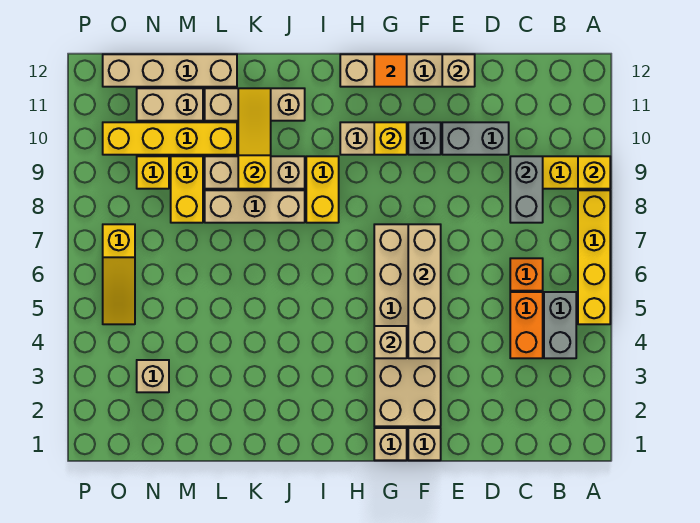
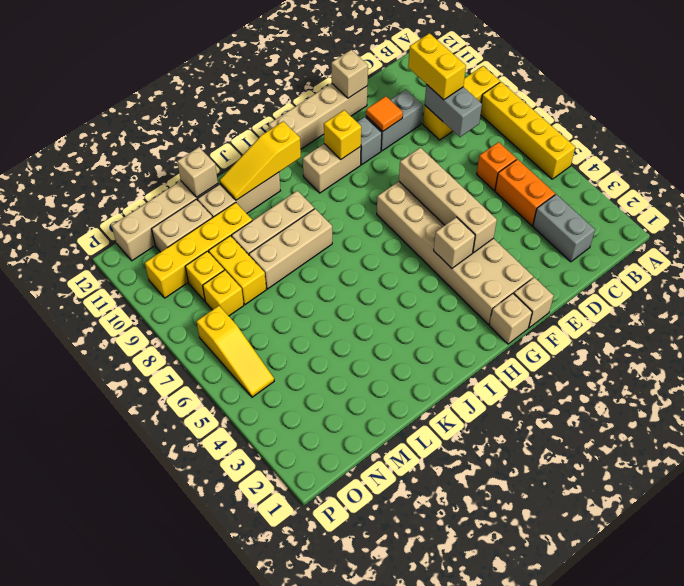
yellow brick A9 level 2 -> yellow brick N8 level 1
grey brick B4:B5 level 1 -> grey brick C2:C3 level 1
orange tile G12 level 2 -> orange tile E10 level 2
yellow brick I8:I9 level 1 -> yellow brick C9:C10 level 3
yellow slope K9:K11 level 2 top 9 -> yellow slope I11:K11 level 2 top I
tan brick N3 level 1 -> tan brick L12 level 2

